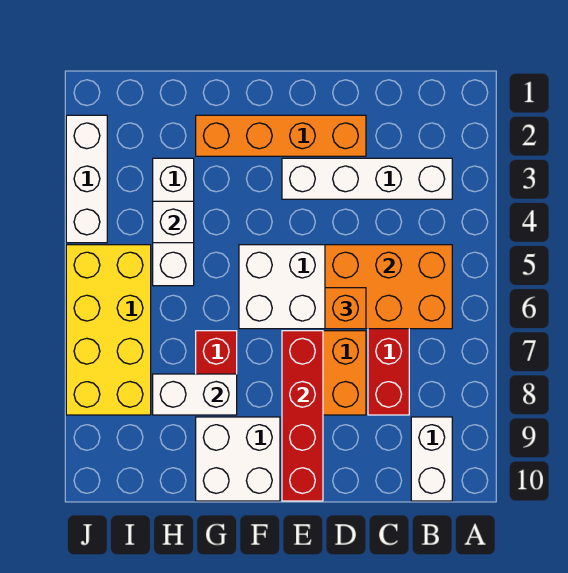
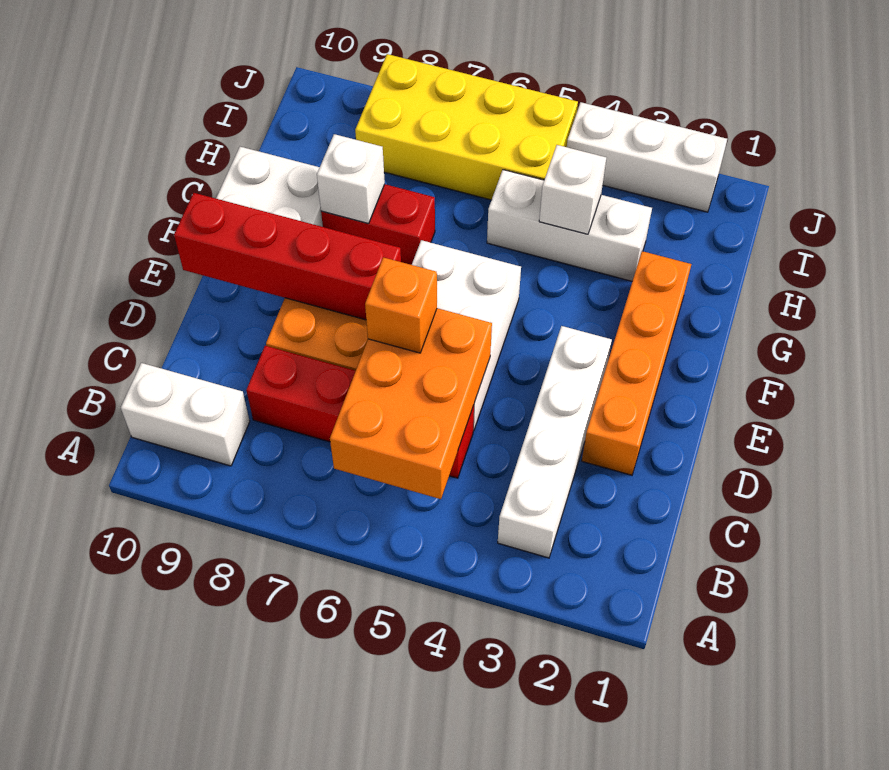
white brick G8:H8 level 2 -> white brick G8 level 2

